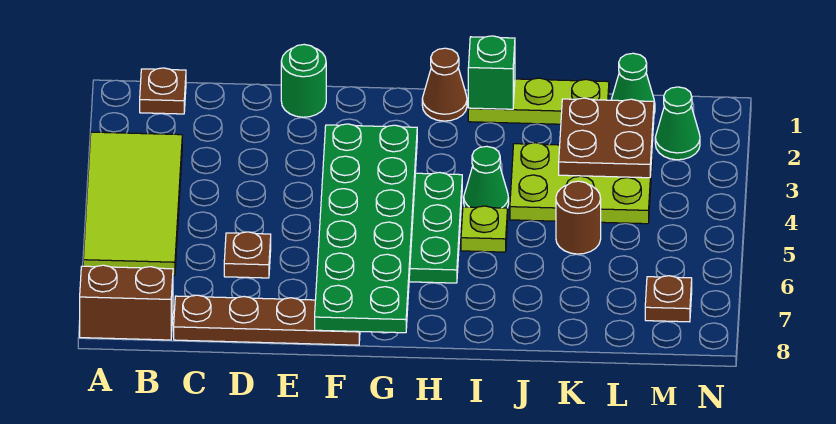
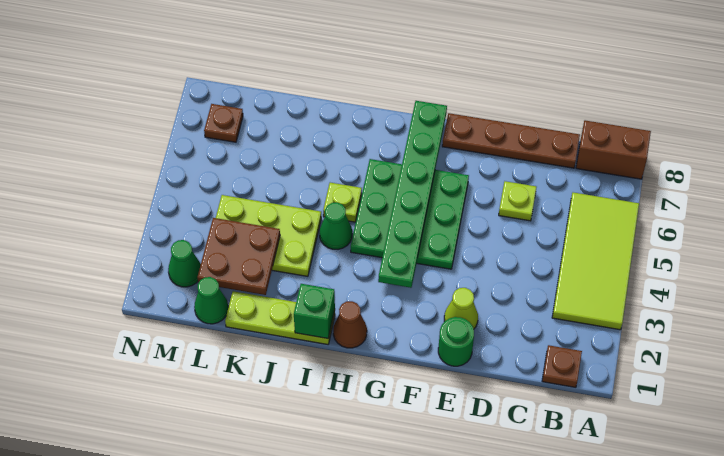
brown plate D6 level 1 -> lime plate D6 level 1
none -> lime cone E2 level 1
green plate F3:G8 level 2 -> green plate G3:G8 level 2
brown round brick K5 level 1 -> none

